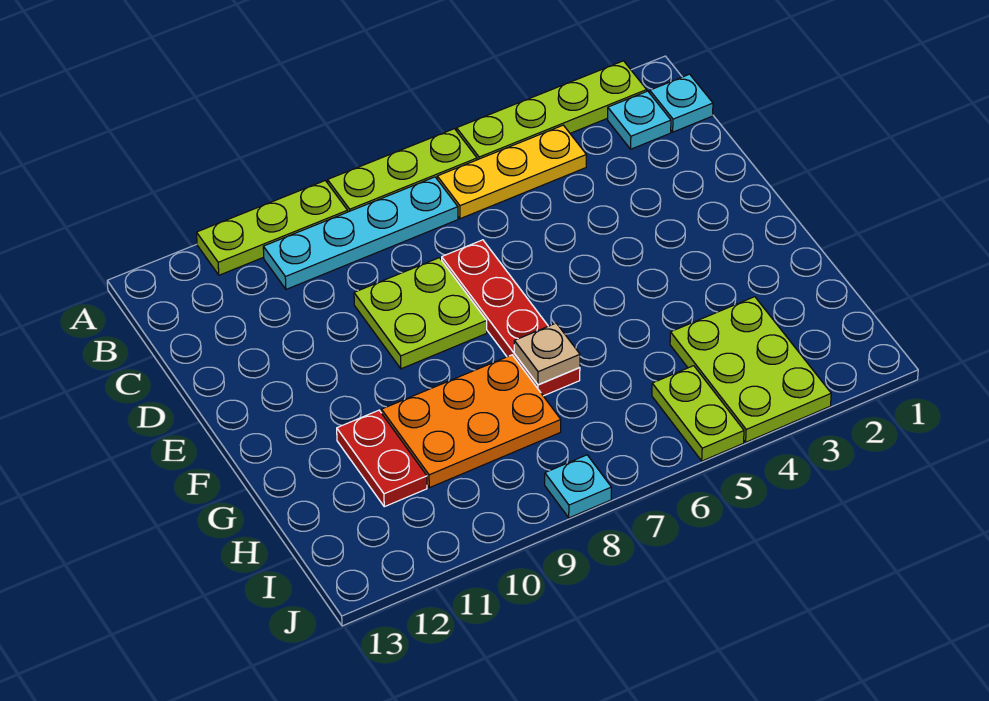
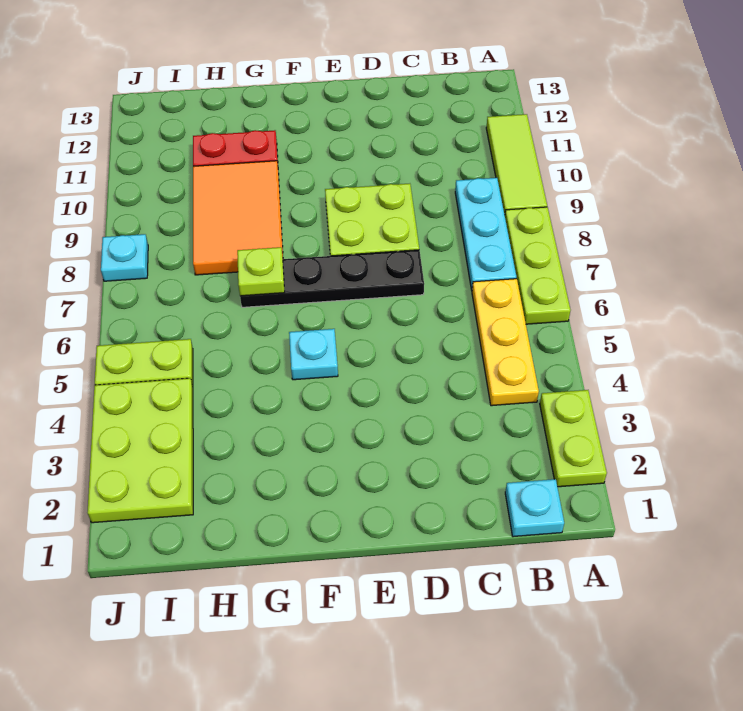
lime plate A2:A5 level 1 -> lime plate A2:A3 level 1
lime plate A9:A11 level 1 -> lime tile A9:A11 level 1
cyan plate B2 level 1 -> cyan plate F5 level 1
cyan plate B7:B10 level 1 -> cyan plate B7:B9 level 1
red plate D7:G7 level 1 -> black plate D7:G7 level 1
tan plate G7 level 2 -> lime plate G7 level 2
orange plate G8:H10 level 1 -> orange tile G8:H10 level 1
lime plate H3:J4 level 1 -> lime plate I2:J4 level 1

